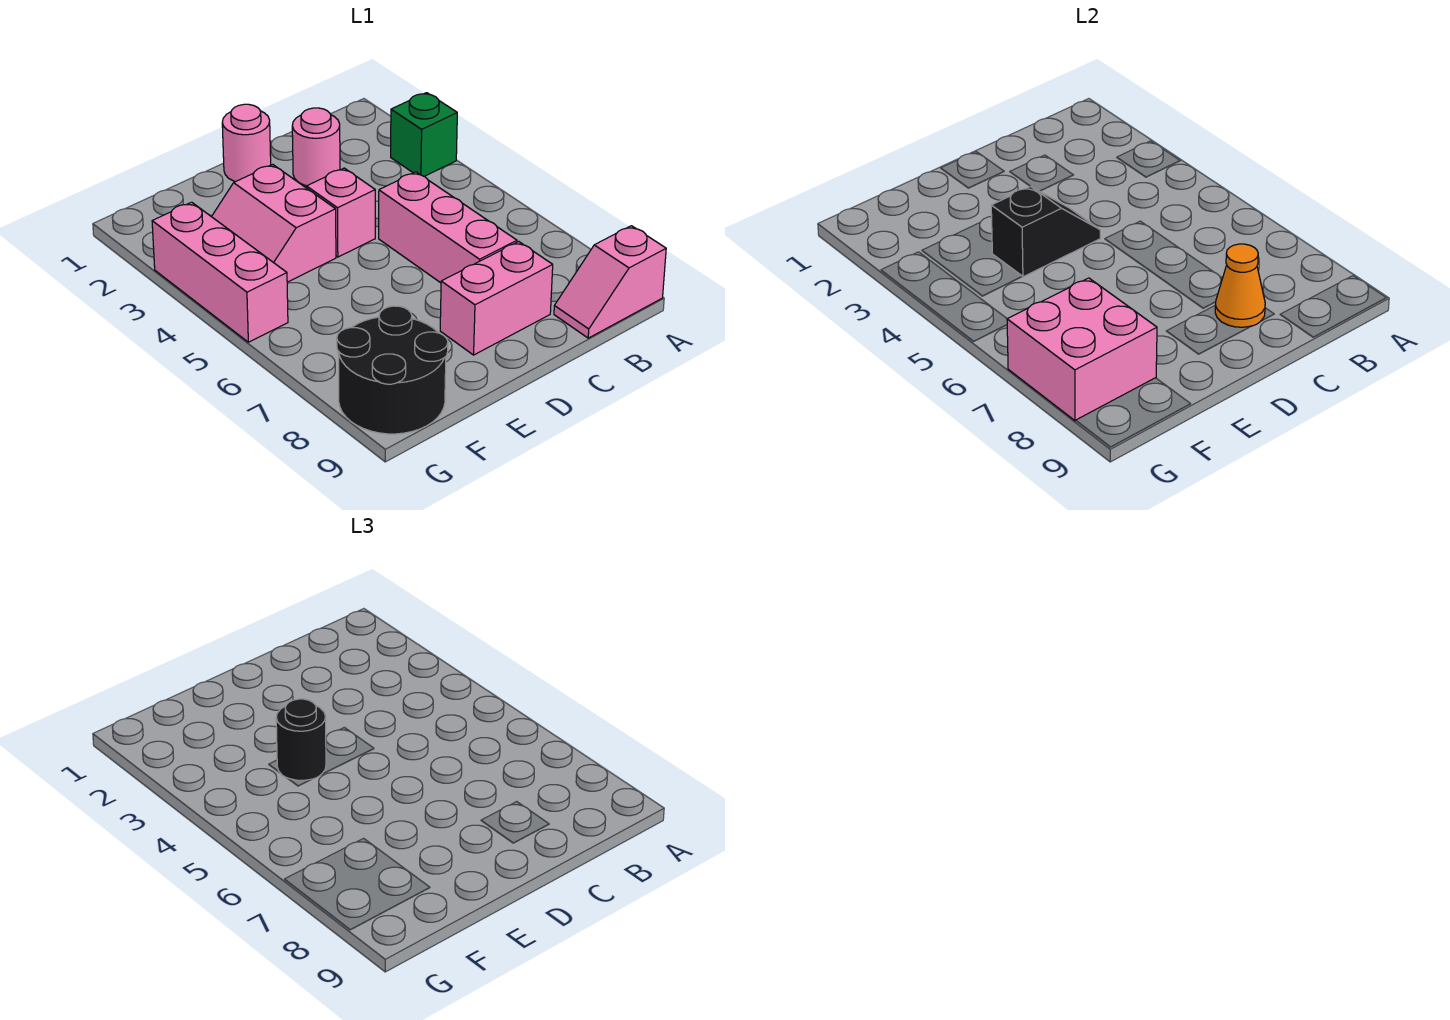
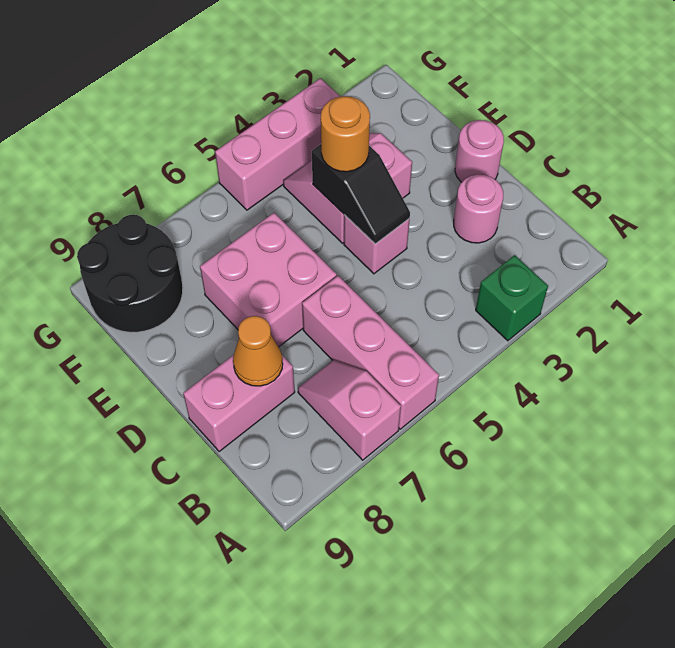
pink slope A9:B9 level 1 top A -> pink slope A7:B7 level 1 top A
pink brick C5:C7 level 1 -> pink brick A6:C6 level 1
pink brick C8:D8 level 1 -> pink brick C8:C9 level 1
black round brick E4 level 3 -> orange round brick E4 level 3
pink brick F7:G8 level 2 -> pink brick D6:E7 level 1

